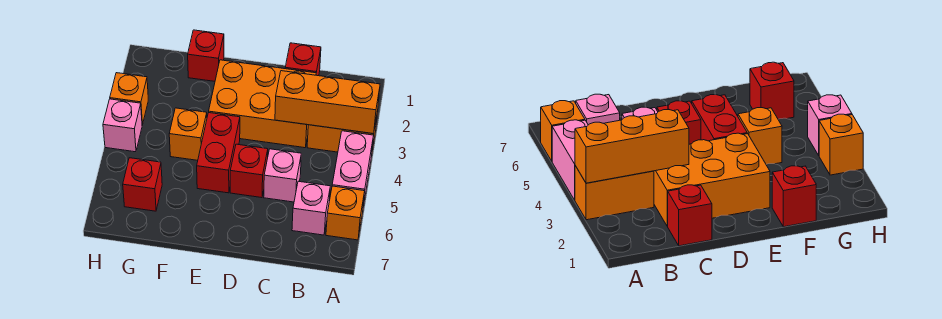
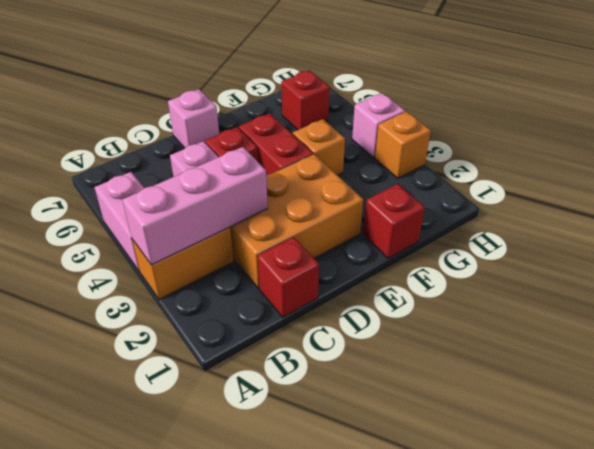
orange brick A3:C3 level 2 -> pink brick A3:C3 level 2
orange brick A6 level 1 -> none
pink brick B6 level 1 -> pink brick D7 level 1

